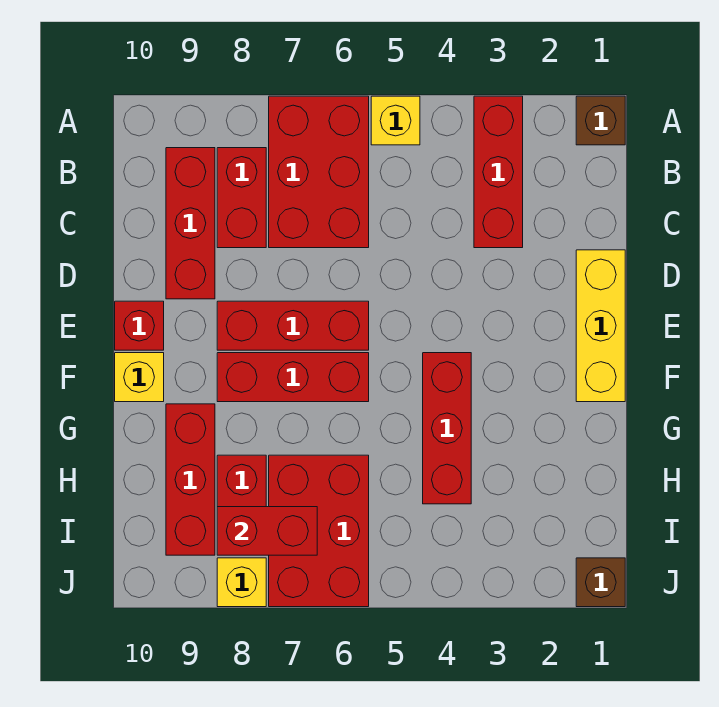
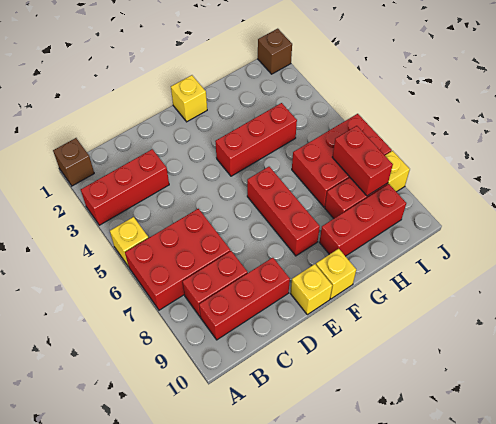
yellow brick D1:F1 level 1 -> yellow brick F1 level 1
red brick E6:E8 level 1 -> none
red brick E10 level 1 -> yellow brick E10 level 1

